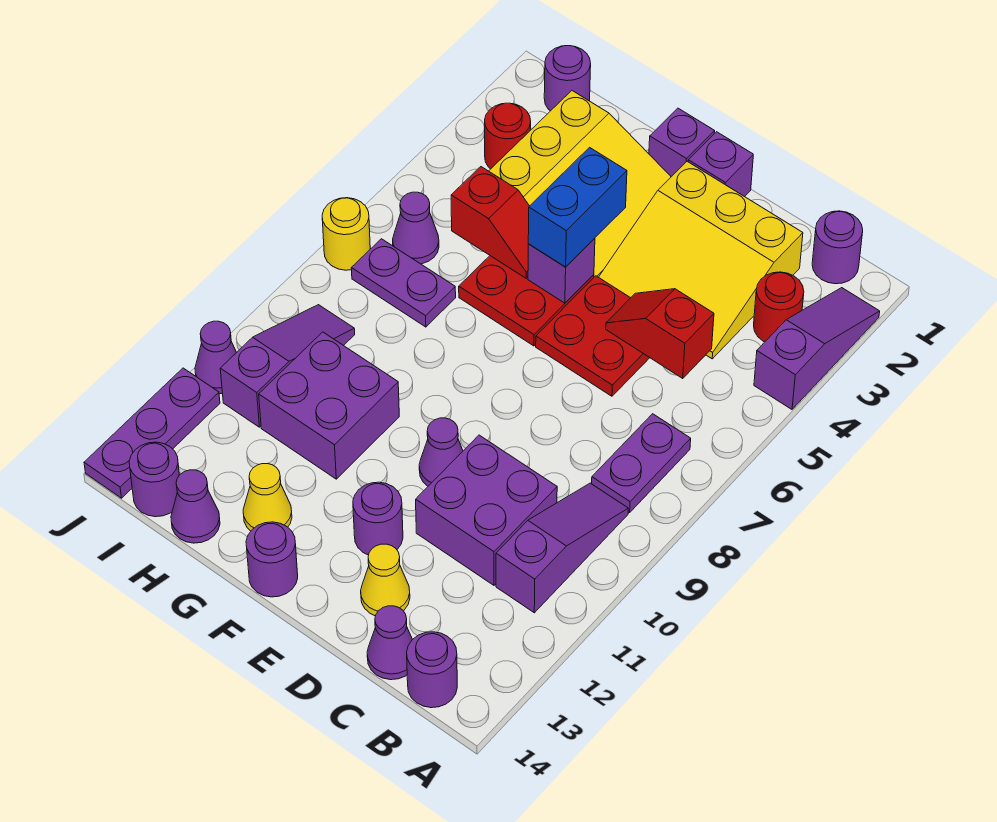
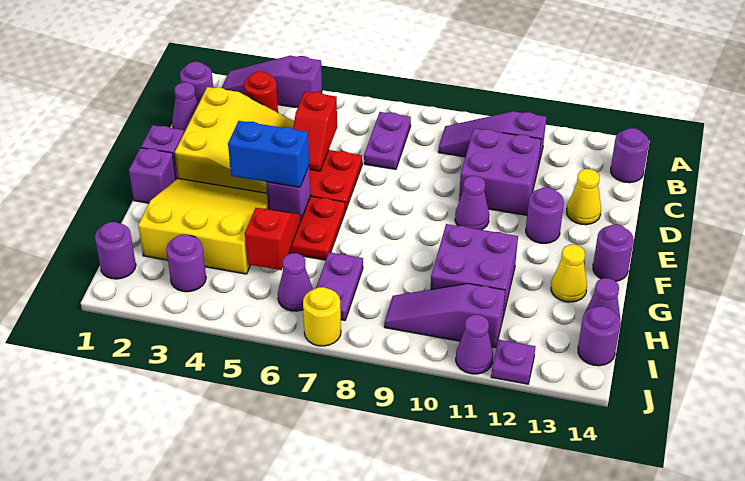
purple plate B7:B8 level 1 -> purple plate B7:C7 level 1
purple cone C14 level 1 -> purple cone C1 level 1
red round brick I3 level 1 -> purple round brick I3 level 1
purple plate J12:J14 level 1 -> purple plate J12 level 1

